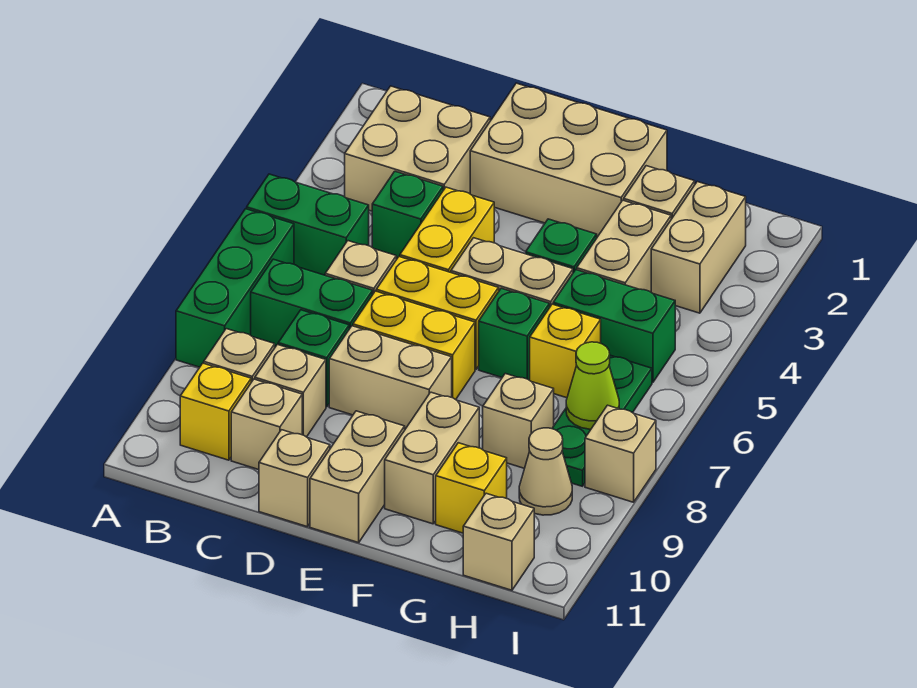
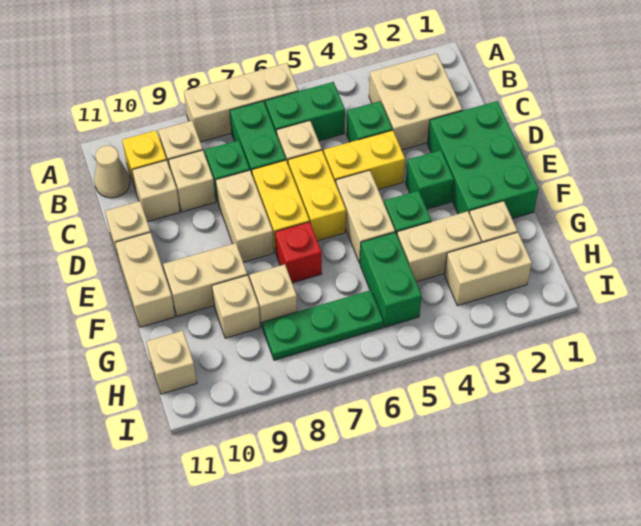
green brick A5:B5 level 1 -> green brick B5:B6 level 1
green brick A6:A8 level 1 -> tan brick A6:A8 level 1
tan brick D1:F2 level 1 -> green brick D1:F2 level 1
tan brick E10:E11 level 1 -> tan brick E11:F11 level 1
green brick F6 level 1 -> green brick E3 level 1
none -> red brick F7 level 1
yellow brick G6 level 1 -> none
yellow brick G10 level 1 -> none
lime cone H7 level 2 -> none
tan cone H9 level 1 -> tan cone B11 level 1
tan brick I8 level 1 -> tan brick G9 level 1

